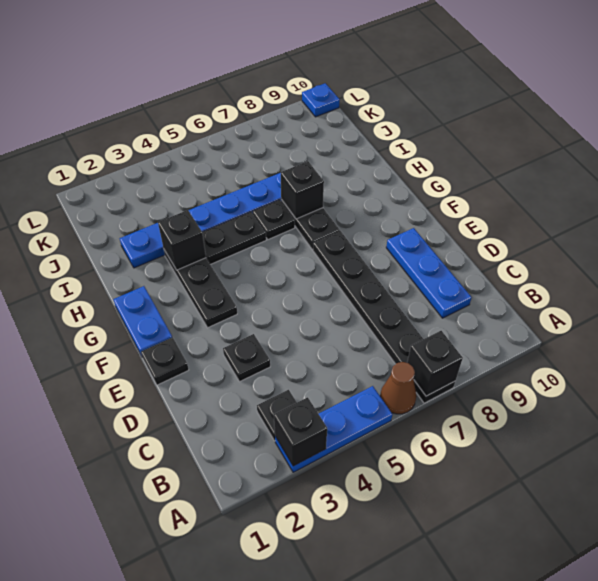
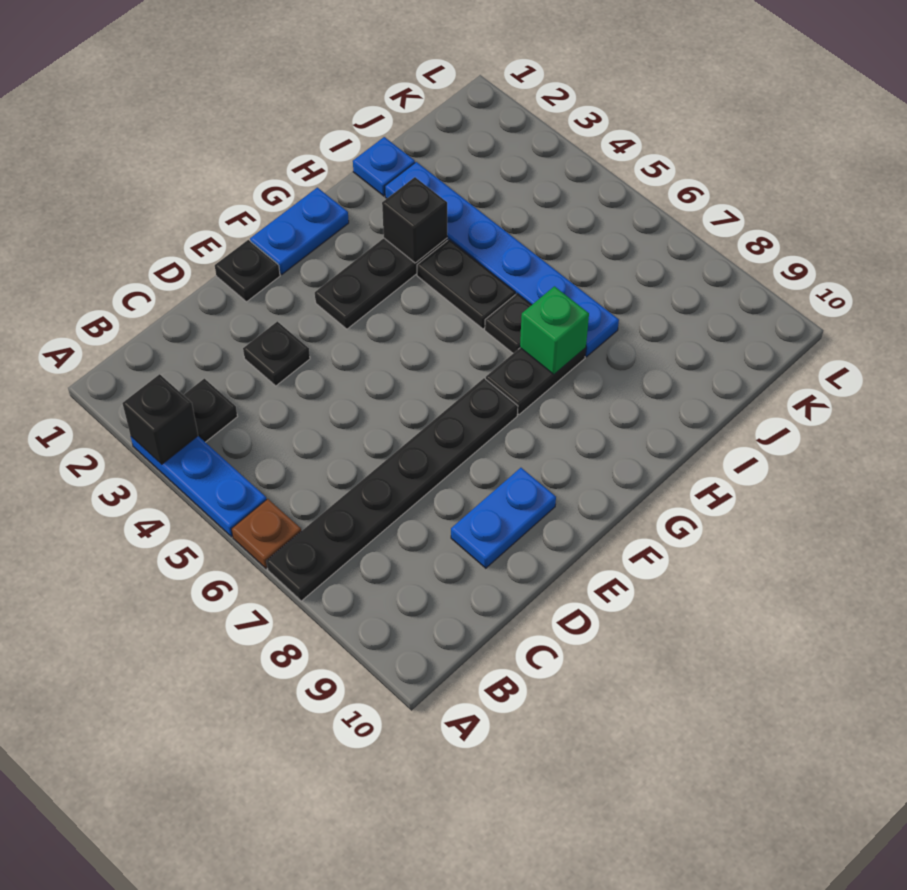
brown cone A6 level 1 -> brown plate A6 level 1
black brick A7 level 2 -> none
blue plate C9:E9 level 1 -> blue plate D9:E9 level 1
black brick H7 level 2 -> green brick H7 level 2
blue plate L10 level 1 -> blue plate I1 level 1

